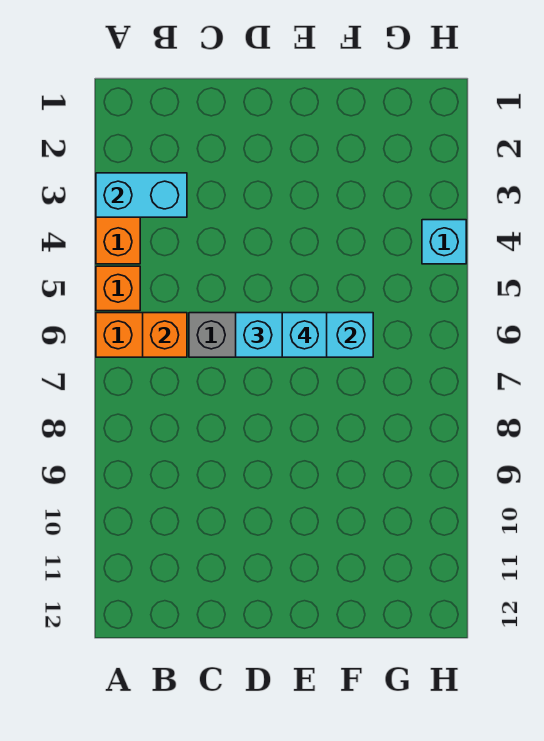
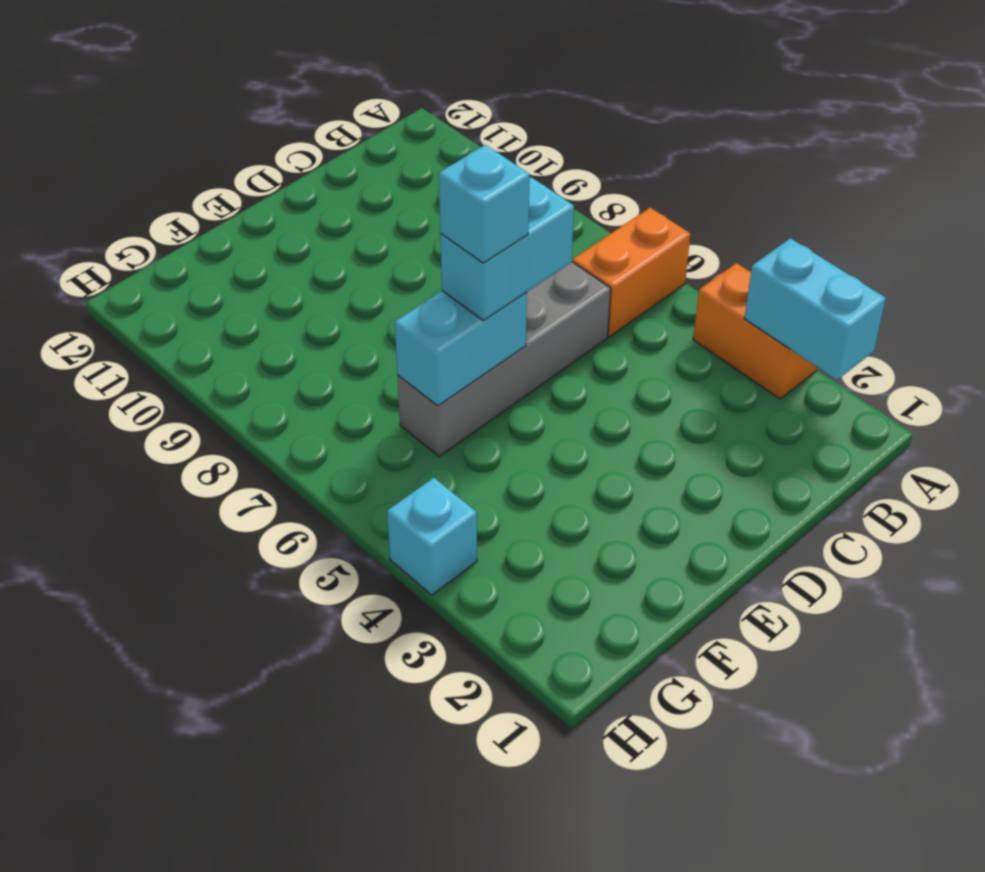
cyan brick A3:B3 level 2 -> cyan brick A2:A3 level 2
orange brick A5 level 1 -> none
orange brick B6 level 2 -> none

